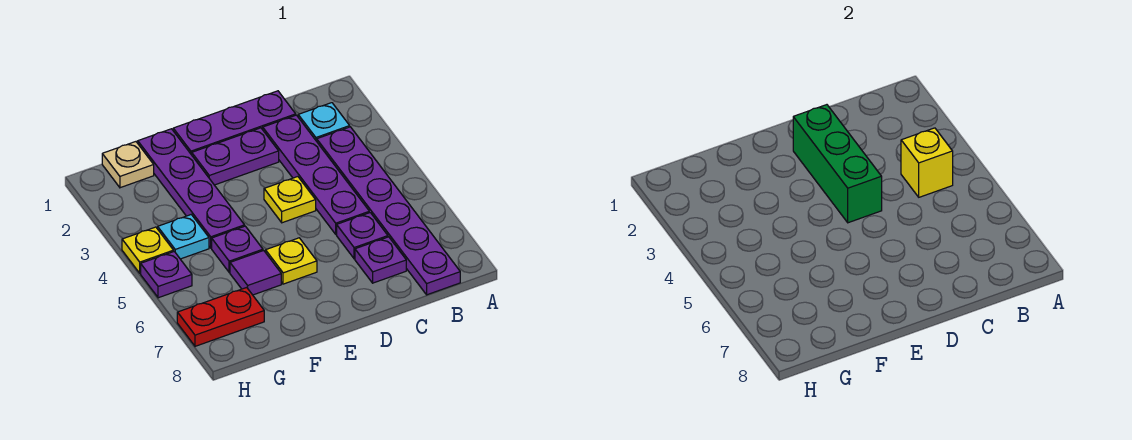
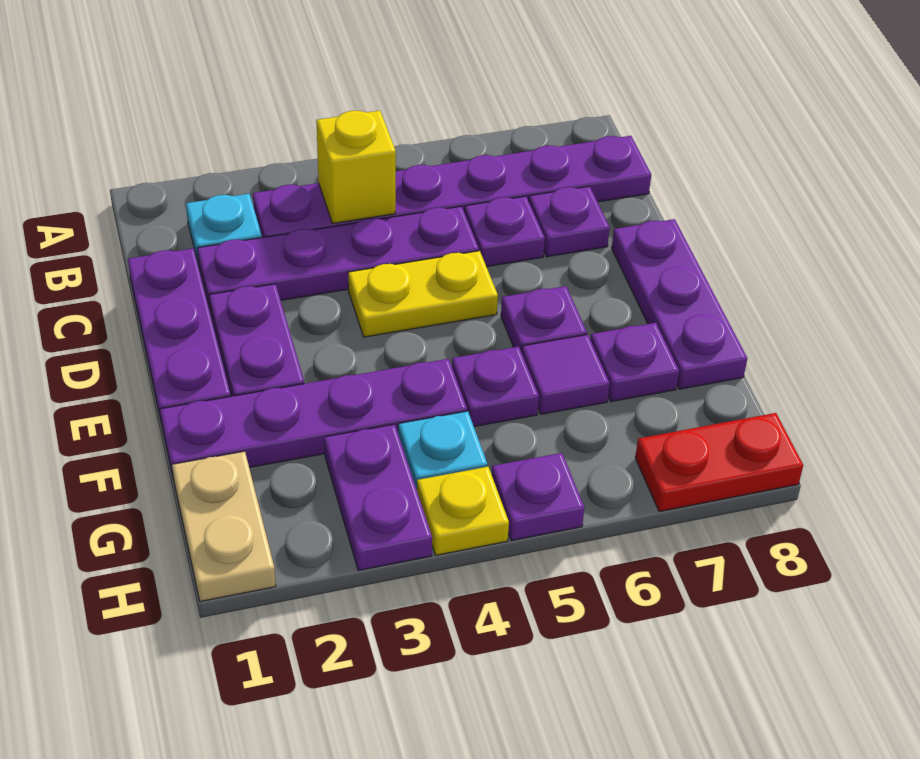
green brick D2:D4 level 2 -> none
yellow plate D4 level 1 -> yellow plate D4:D5 level 1
none -> purple plate D8:F8 level 1
yellow plate E6 level 1 -> purple plate E6 level 1
none -> purple plate F7 level 1
tan plate G1 level 1 -> tan plate G1:H1 level 1
none -> purple plate G3:H3 level 1
red plate G7:H7 level 1 -> red plate H7:H8 level 1

